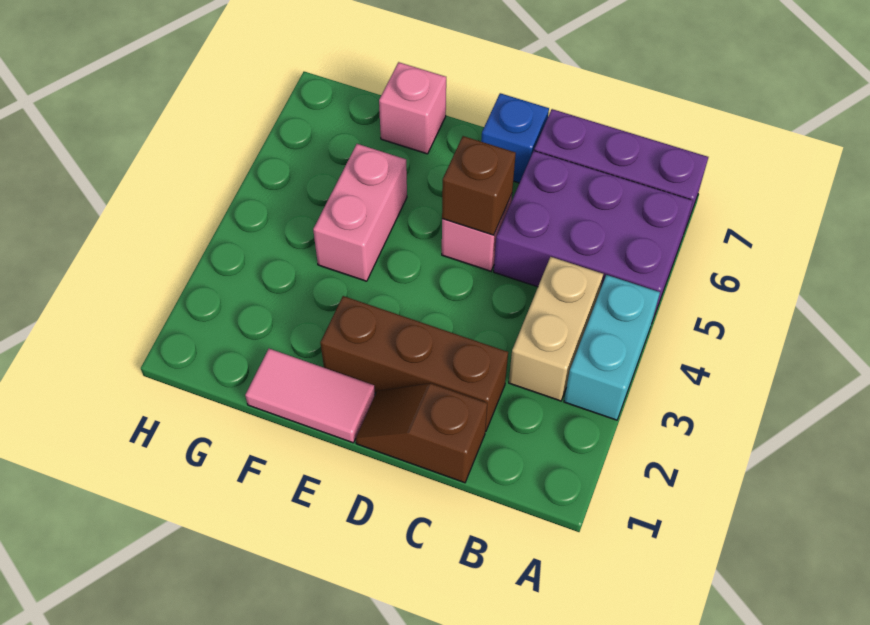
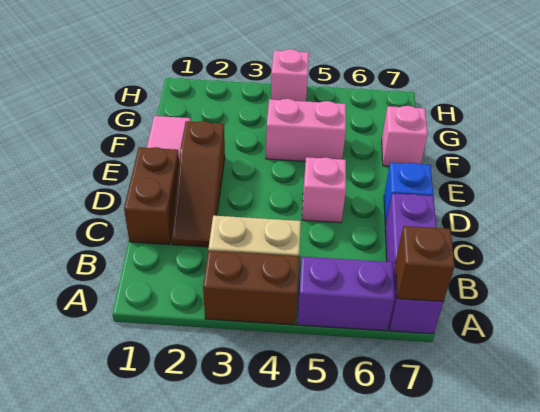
cyan brick A3:A4 level 1 -> brown brick A3:A4 level 1
purple brick A5:C6 level 1 -> purple brick A5:A6 level 1
brown slope C1:D1 level 1 top C -> brown brick C1:D1 level 1
brown brick C2:E2 level 1 -> brown slope C2:E2 level 1 top E
brown brick D5 level 2 -> brown brick A7 level 2
none -> pink brick H4 level 1

